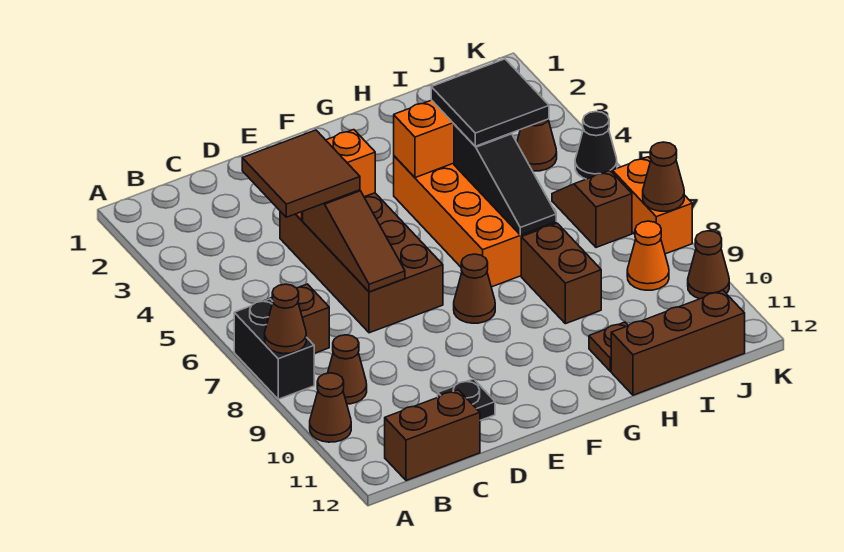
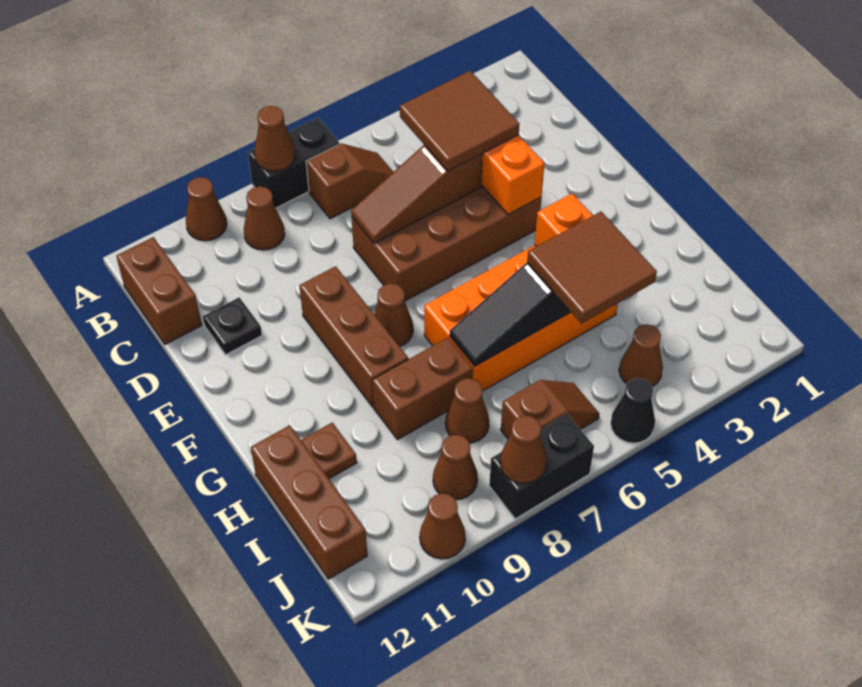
none -> brown brick E9:G9 level 1
black tile H4:I5 level 3 -> brown tile H4:I5 level 3
none -> brown cone I8 level 1
orange cone J9 level 1 -> brown cone J9 level 1
orange brick K7:K8 level 1 -> black brick K7:K8 level 1

